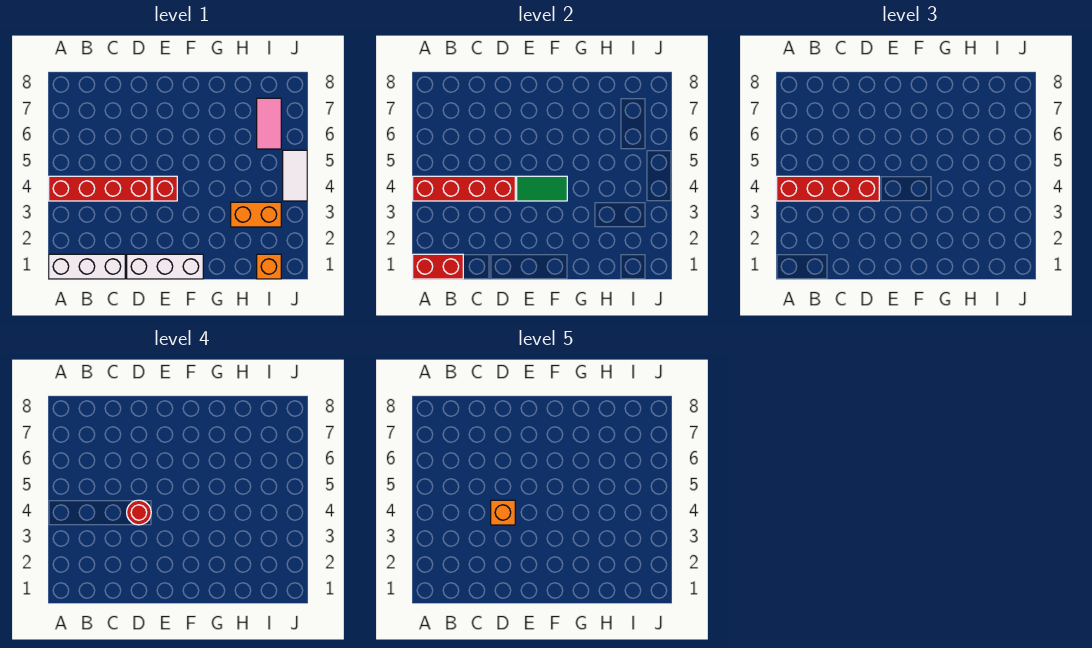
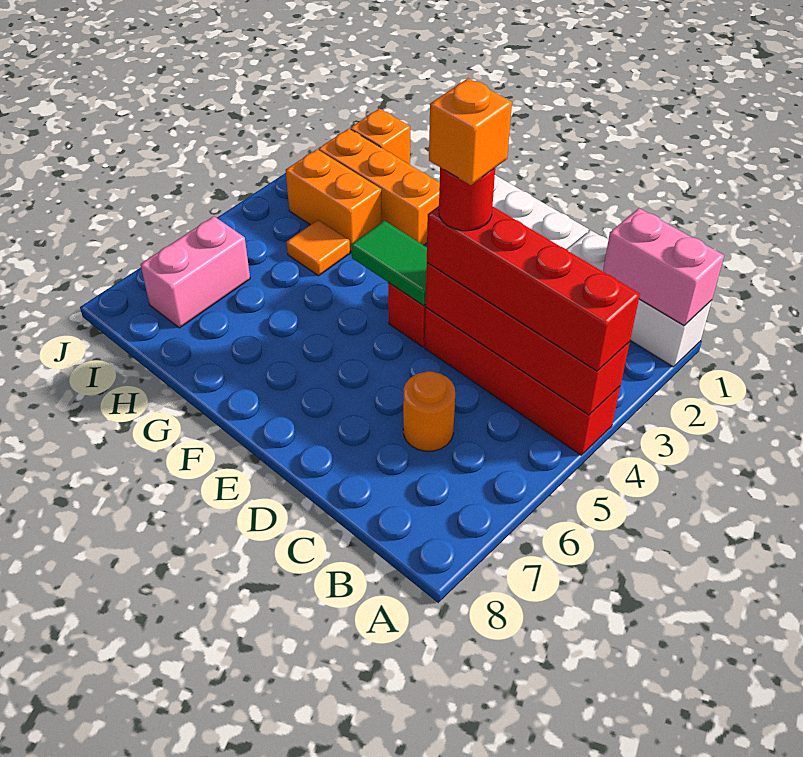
red brick A1:B1 level 2 -> pink brick A1:B1 level 2
none -> orange round brick C6 level 1
none -> orange brick G2:I2 level 1
none -> orange tile H4 level 1
pink tile I6:I7 level 1 -> pink brick I6:I7 level 1
white tile J4:J5 level 1 -> none

